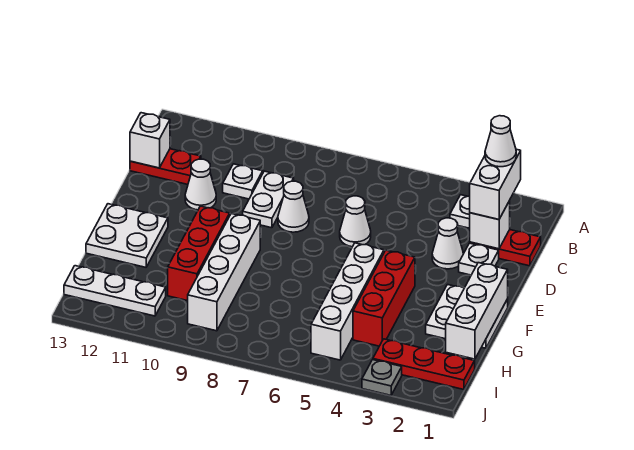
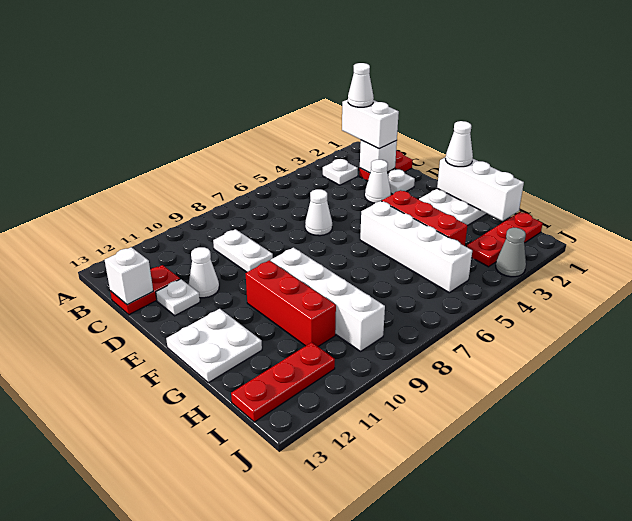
white plate C10 level 1 -> white plate D12 level 1
white cone D8 level 1 -> white cone F1 level 3
white plate I11:I13 level 1 -> red plate I11:I13 level 1
grey plate J3 level 1 -> grey cone J3 level 1

